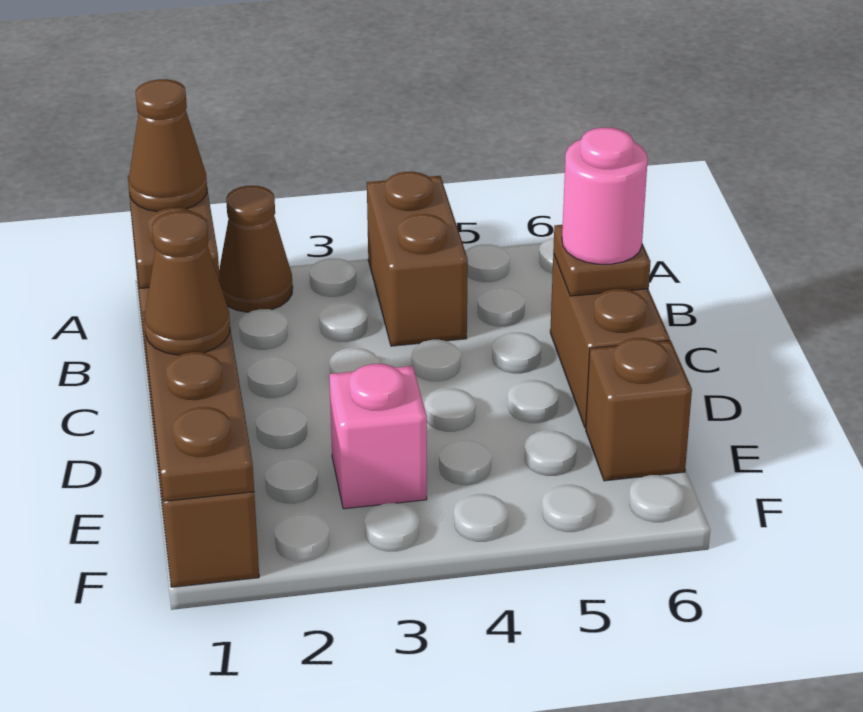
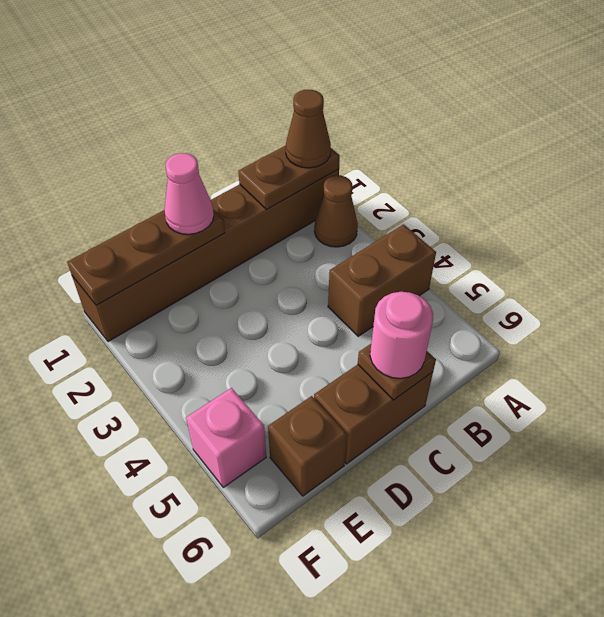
brown cone D1 level 3 -> pink cone D1 level 3
pink brick E3 level 1 -> pink brick F5 level 1

